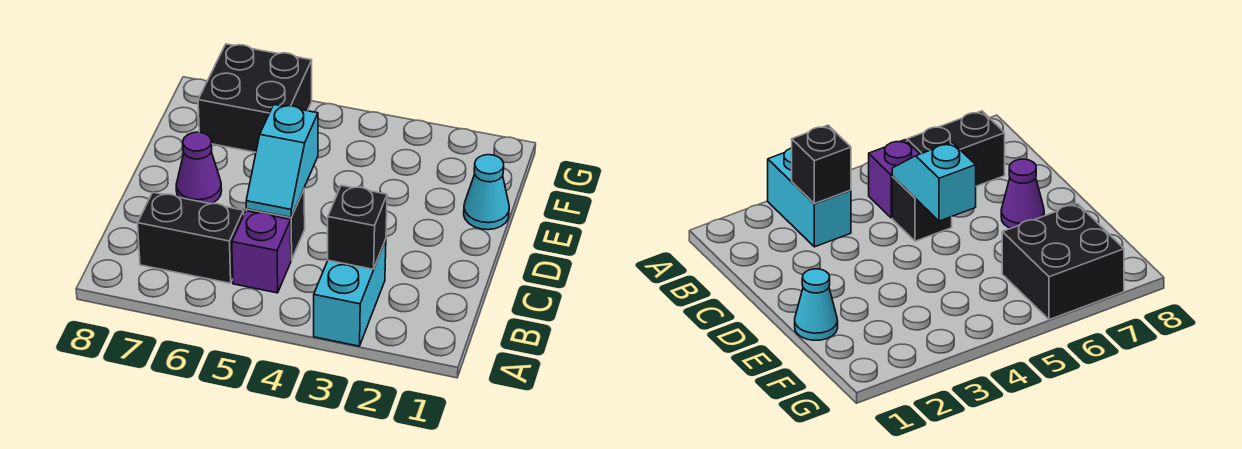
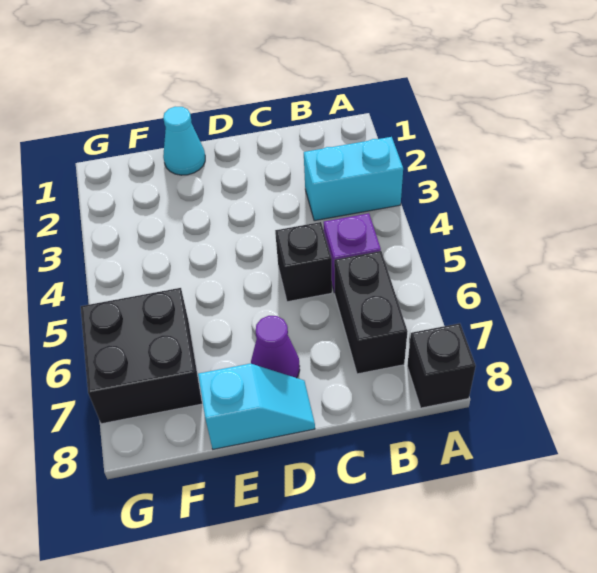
black brick B3 level 2 -> black brick A8 level 1
cyan slope C5:D5 level 2 top D -> cyan slope D8:E8 level 1 top E

